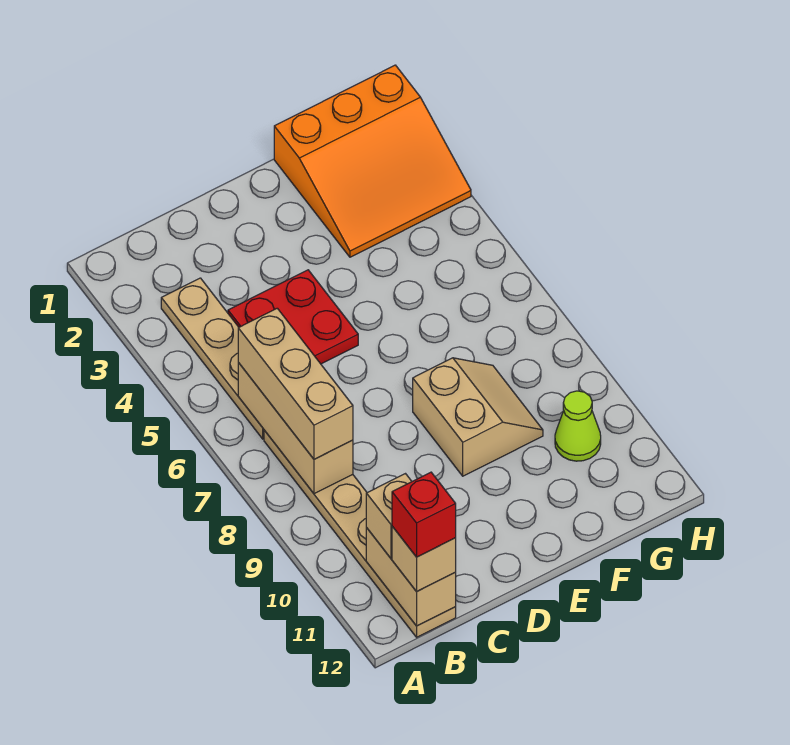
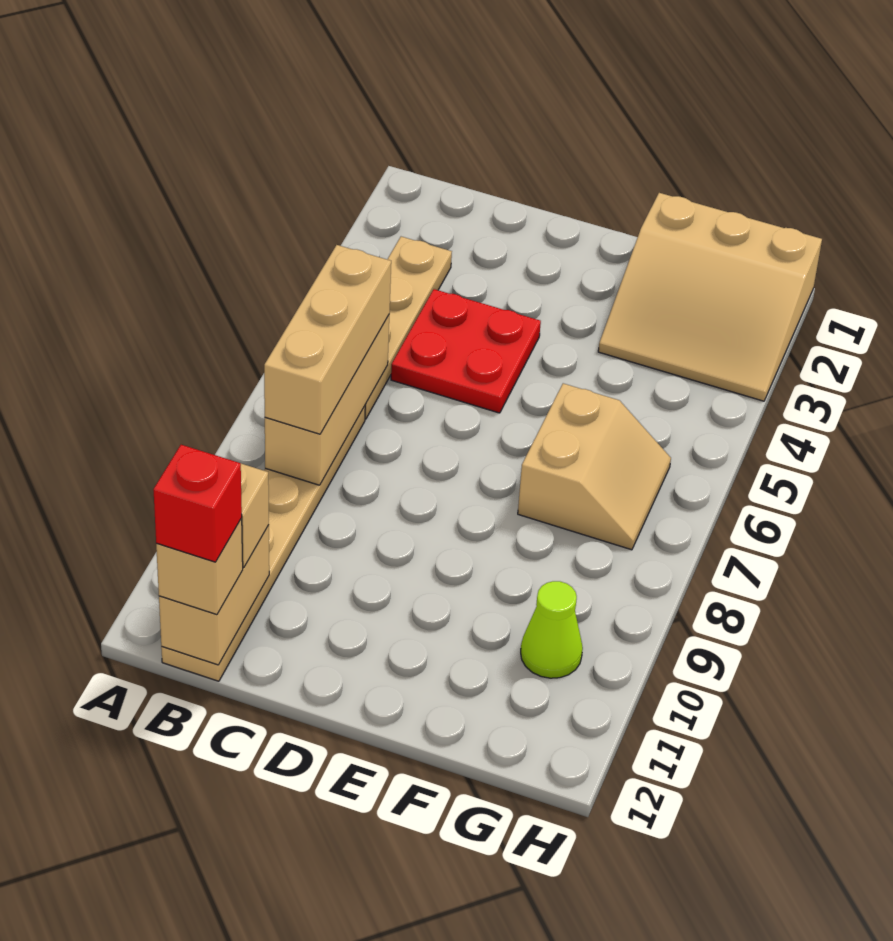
tan slope E8:F9 level 1 top E -> tan slope F6:G7 level 1 top F
orange slope F1:H3 level 1 top 1 -> tan slope F1:H3 level 1 top 1

